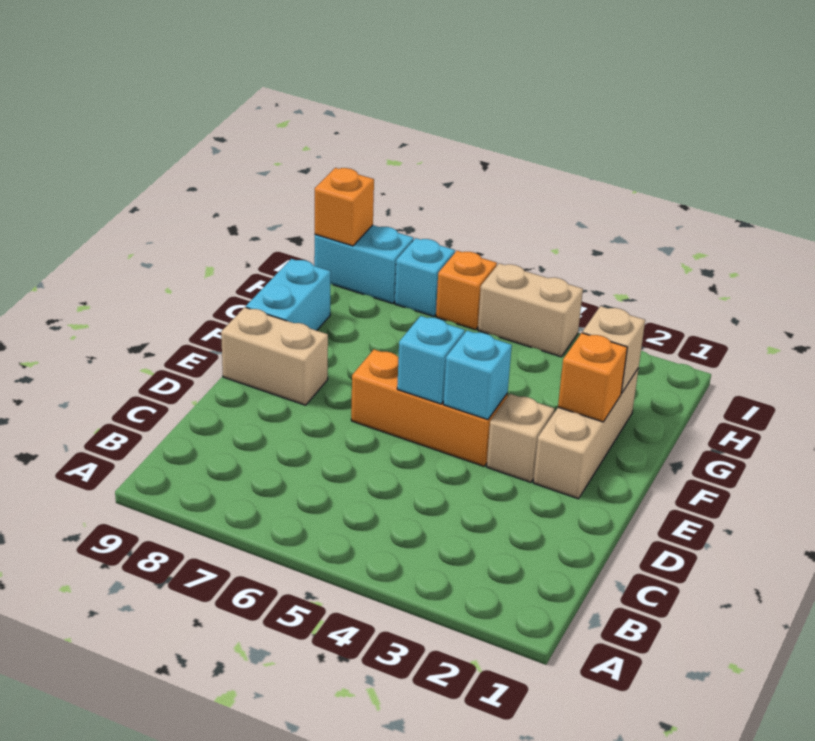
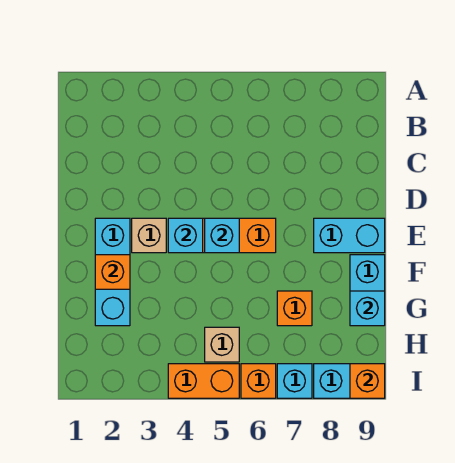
tan brick E2:G2 level 1 -> cyan brick E2:G2 level 1
tan brick E8:E9 level 1 -> cyan brick E8:E9 level 1
tan brick G2 level 2 -> tan brick H5 level 1
none -> orange brick G7 level 1
none -> cyan brick G9 level 2
tan brick I4:I5 level 1 -> orange brick I4:I5 level 1

